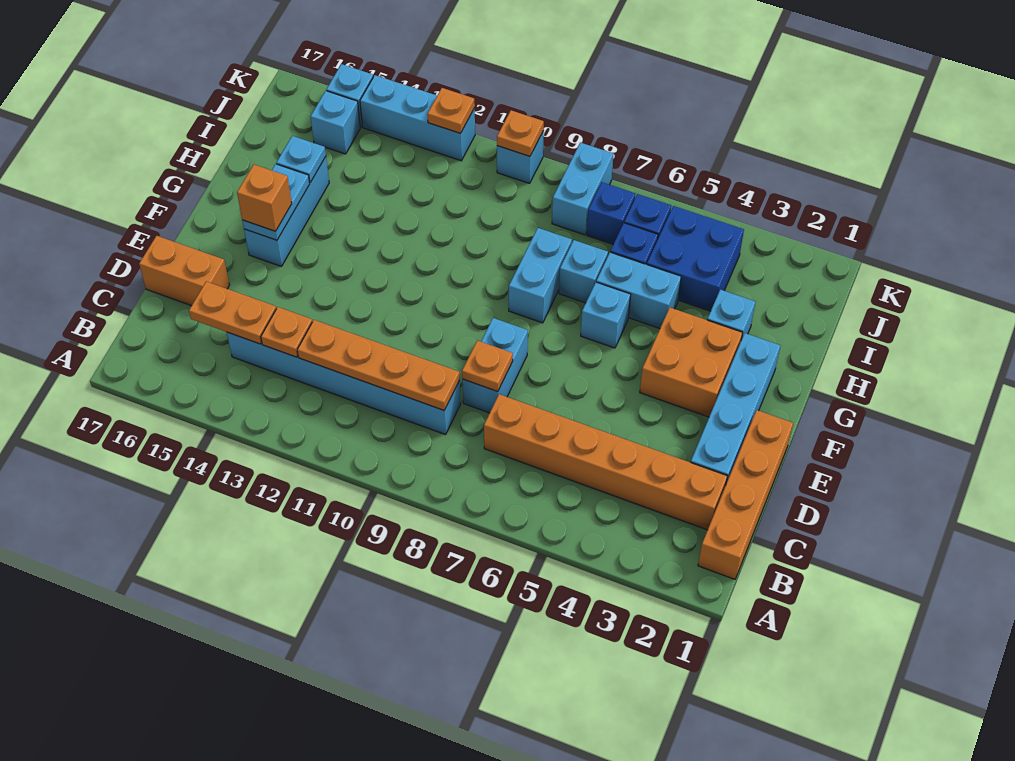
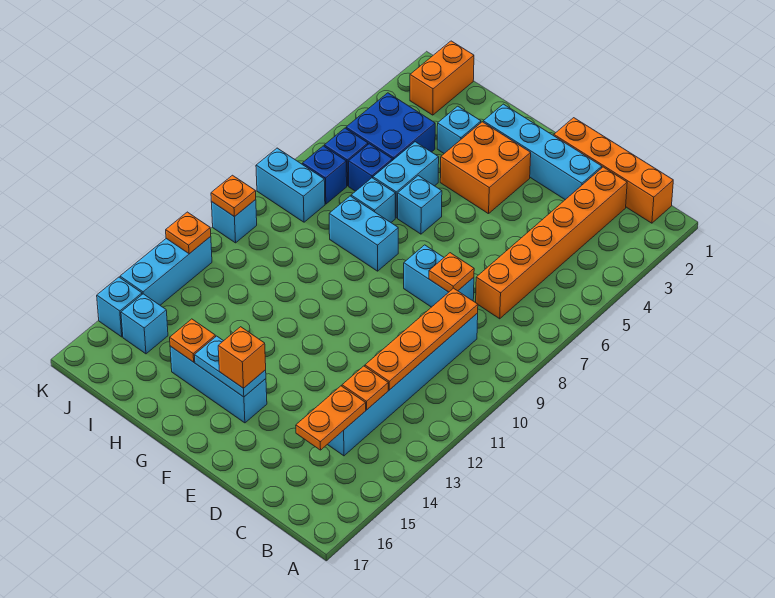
orange brick D16:D17 level 1 -> orange brick J1:J2 level 1
cyan plate H15 level 2 -> orange plate H15 level 2

